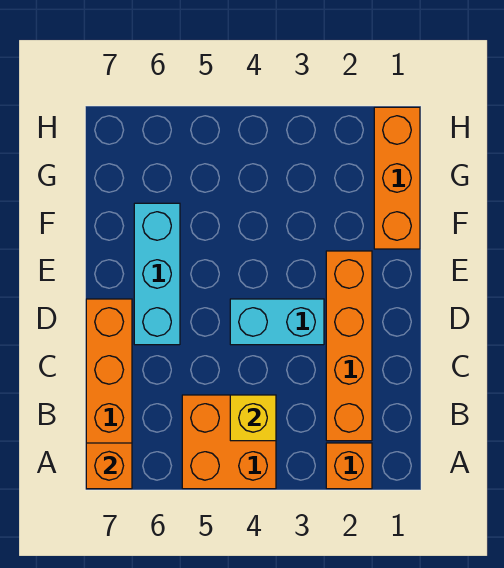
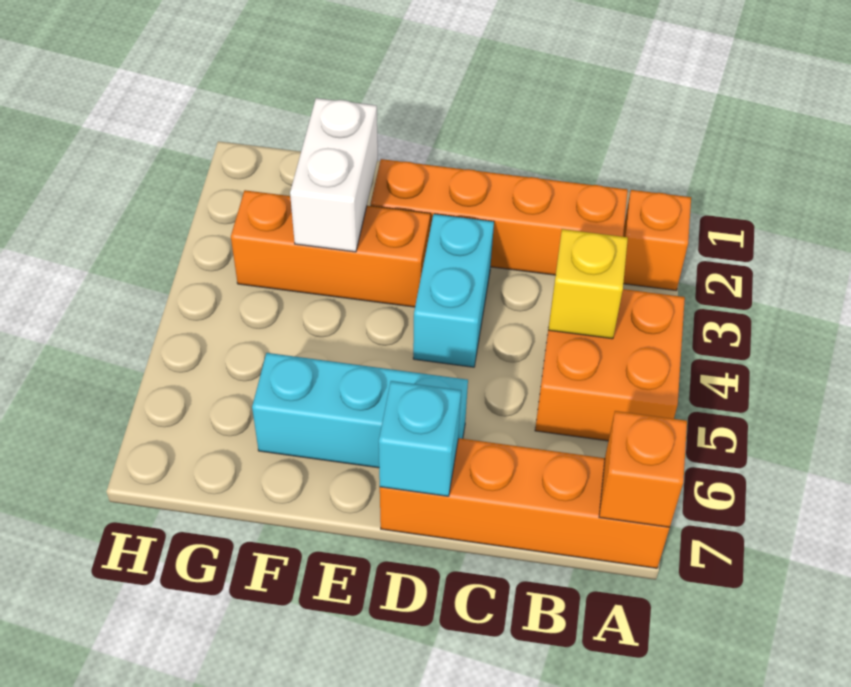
none -> cyan brick D7 level 2
orange brick F1:H1 level 1 -> orange brick E3:G3 level 1
none -> white brick F2:F3 level 2

